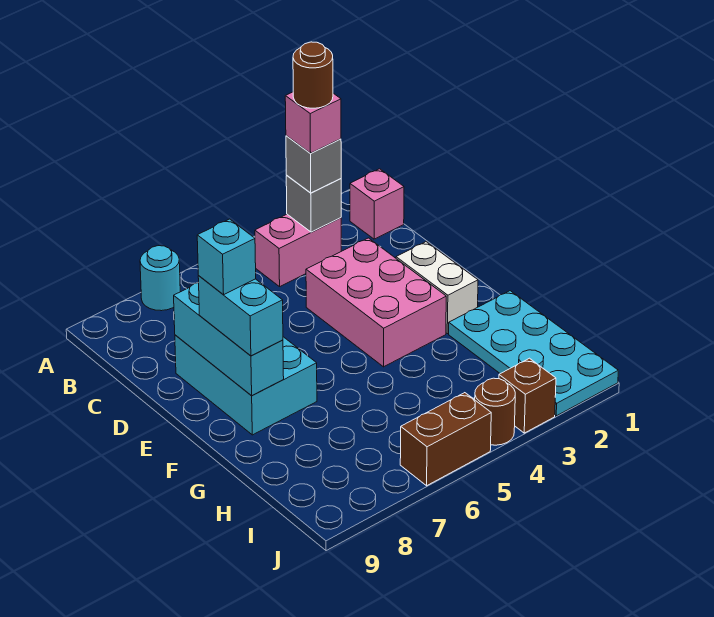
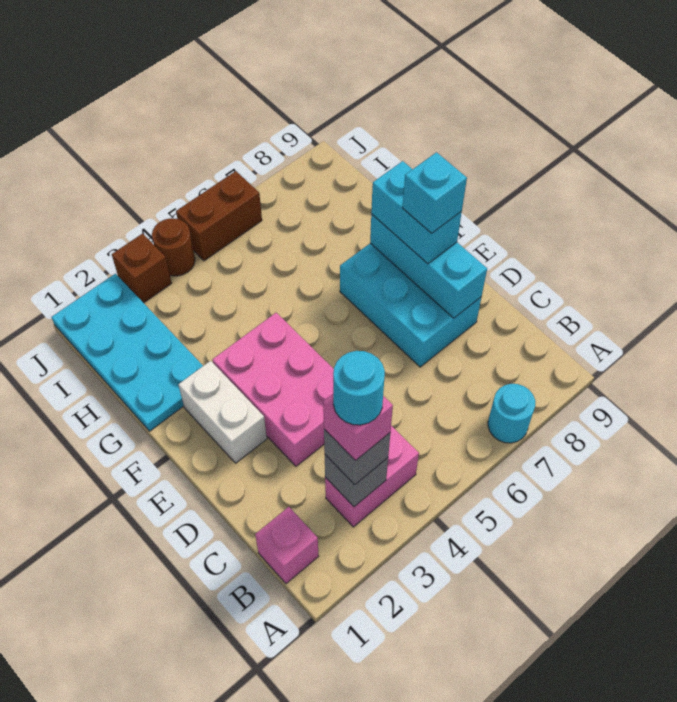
brown round brick B3 level 5 -> cyan round brick B3 level 5

